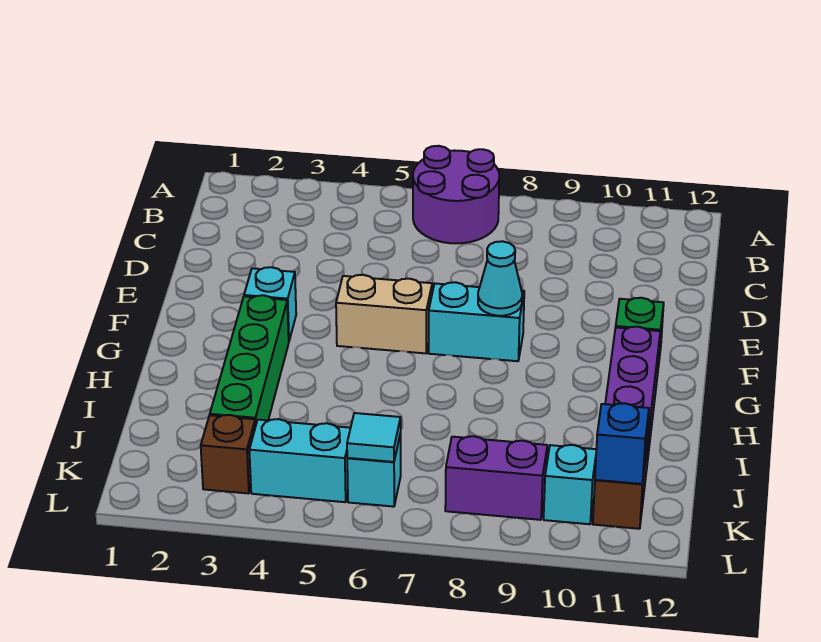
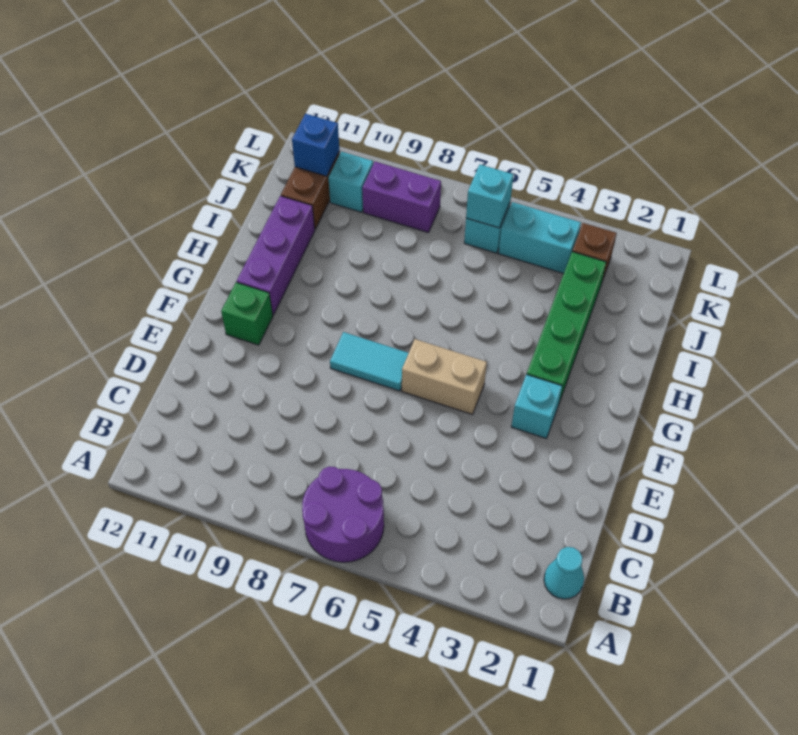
cyan brick F7:F8 level 1 -> cyan tile F7:F8 level 1
cyan cone F8 level 2 -> cyan cone B1 level 1
cyan tile K6 level 2 -> cyan brick K6 level 2

